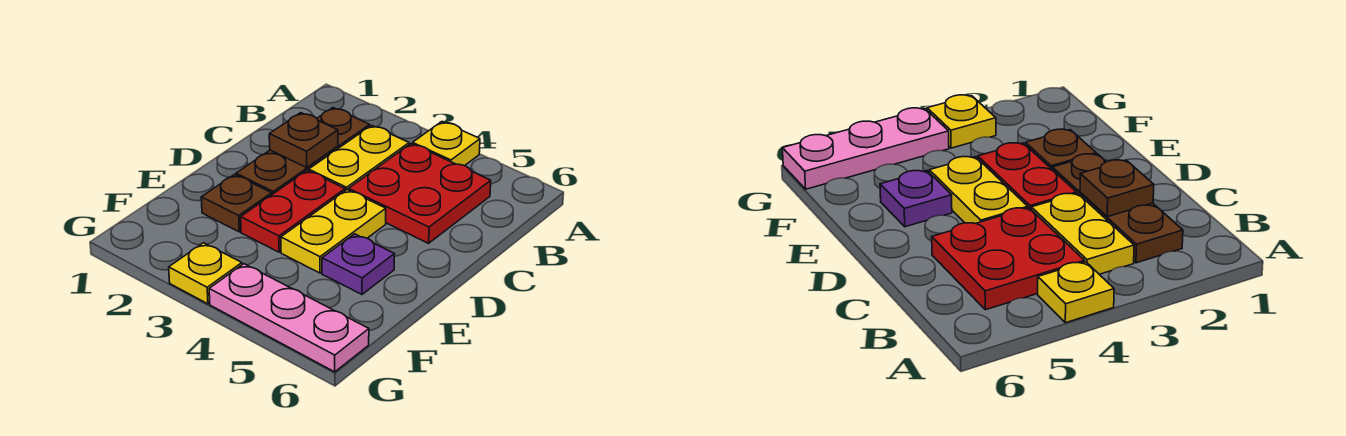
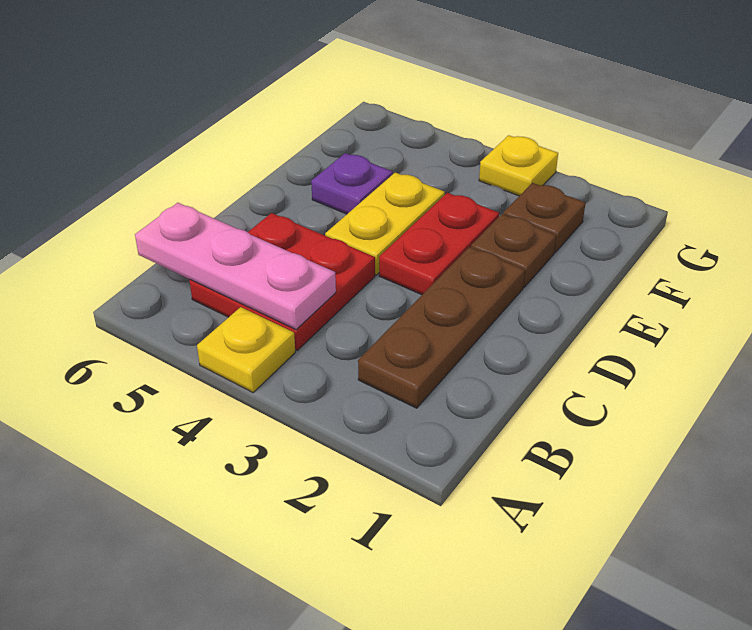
yellow plate B3:C3 level 1 -> none
brown plate C2 level 2 -> brown plate F2 level 1
pink plate G4:G6 level 1 -> pink plate B4:B6 level 2

